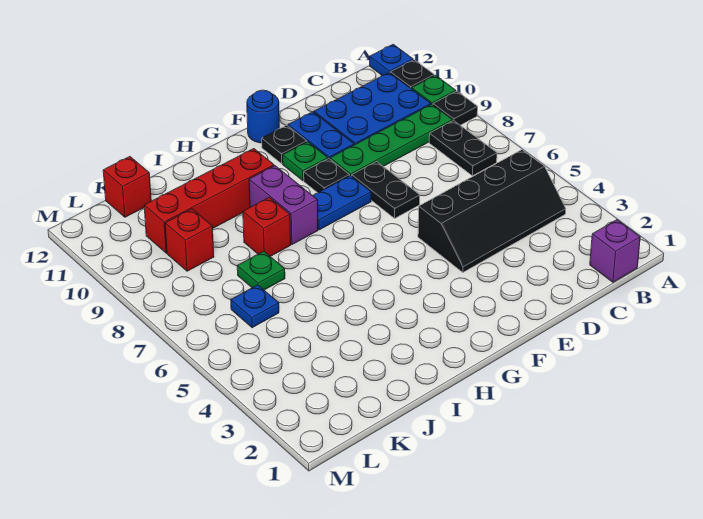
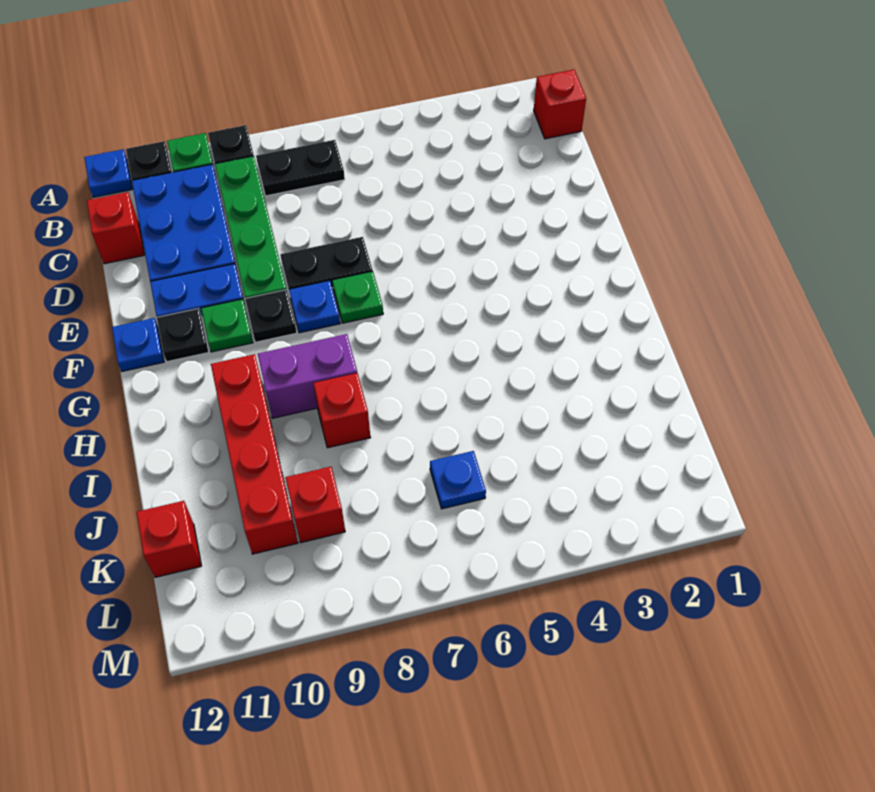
purple brick B1 level 1 -> red brick B1 level 1
black slope B4:E5 level 1 top 5 -> none
none -> red brick C12 level 1
blue plate F8:G8 level 1 -> blue plate F8 level 1
blue round brick F12 level 1 -> blue plate F12 level 1
green plate J7 level 1 -> green plate F7 level 1

